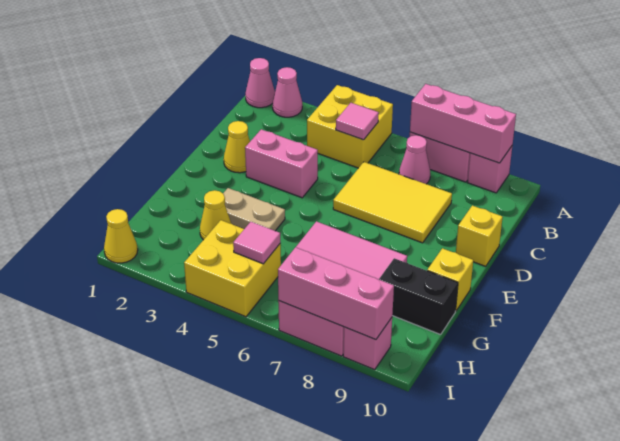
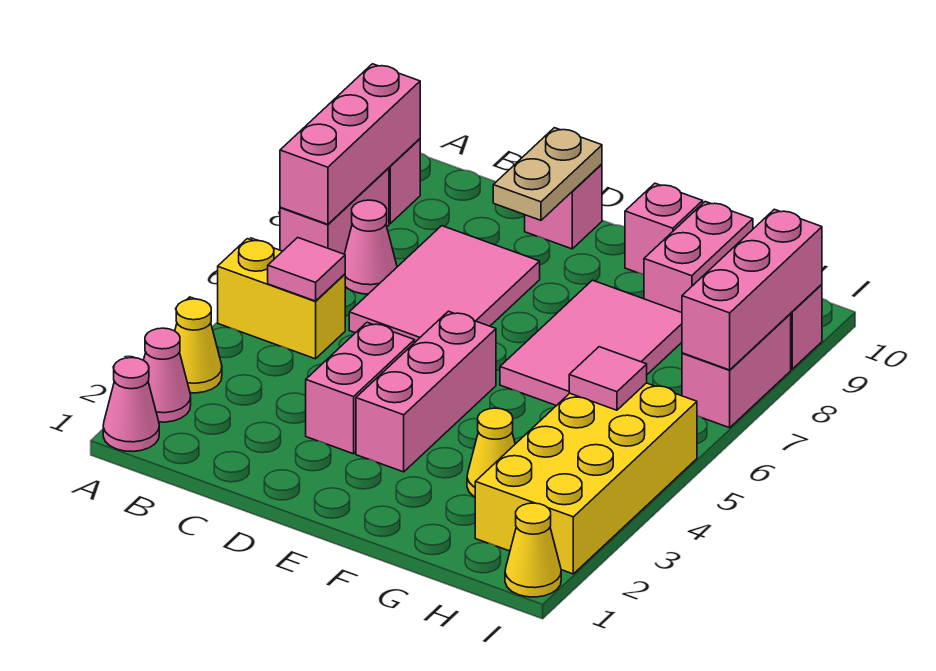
yellow brick A4:B5 level 1 -> yellow brick A5:B5 level 1
yellow tile C6:D8 level 1 -> pink tile C6:D8 level 1
yellow cone D2 level 1 -> yellow cone A3 level 1
yellow brick D10 level 1 -> pink brick D10 level 1
none -> pink brick E3:E5 level 1
tan plate F3:F4 level 1 -> tan plate D9:D10 level 2
yellow brick F10 level 1 -> pink brick F10 level 1
black brick G9:G10 level 1 -> pink brick G9:G10 level 1
yellow brick H4:I5 level 1 -> yellow brick H2:I5 level 1

